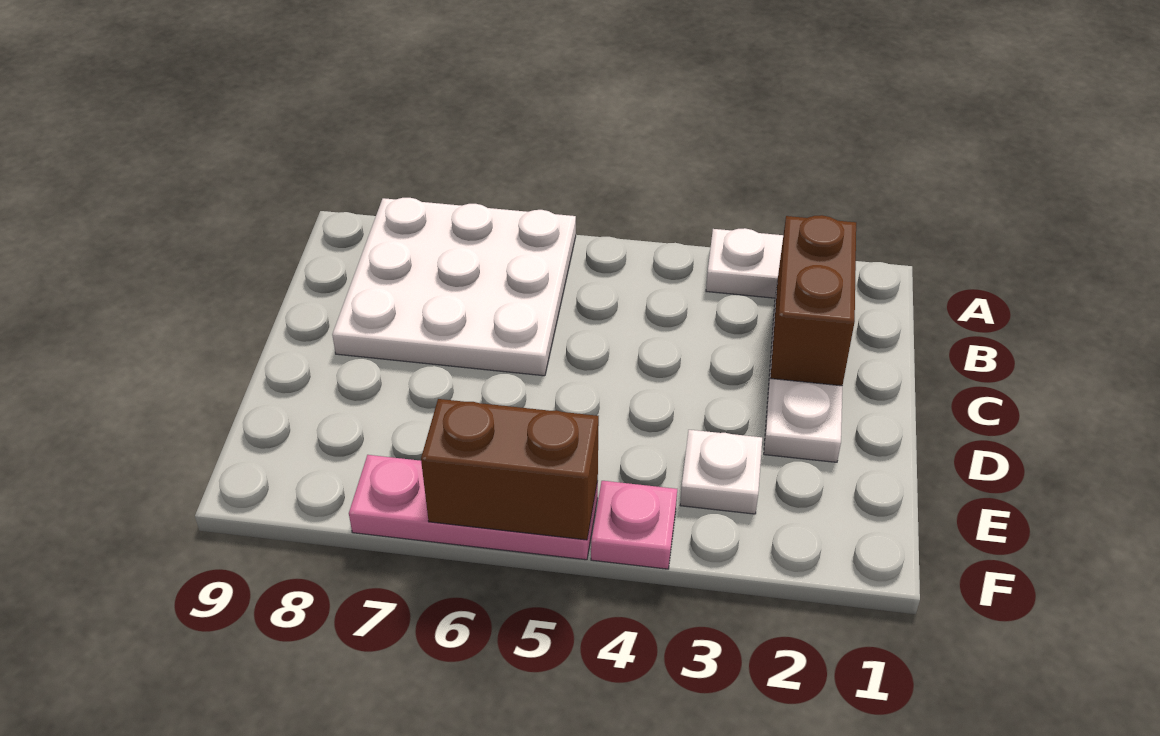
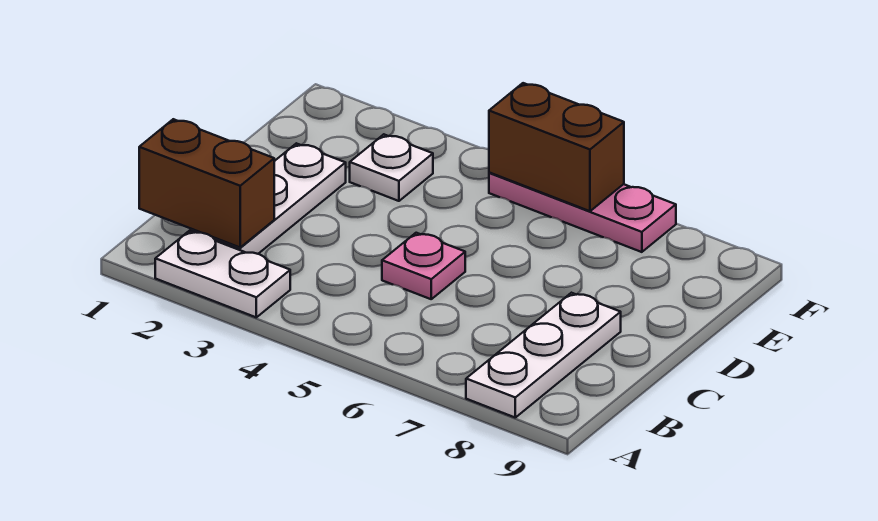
white plate A6:C8 level 1 -> white plate A8:C8 level 1
brown brick B2:C2 level 2 -> brown brick B1:B2 level 2
pink plate F4 level 1 -> pink plate C5 level 1

